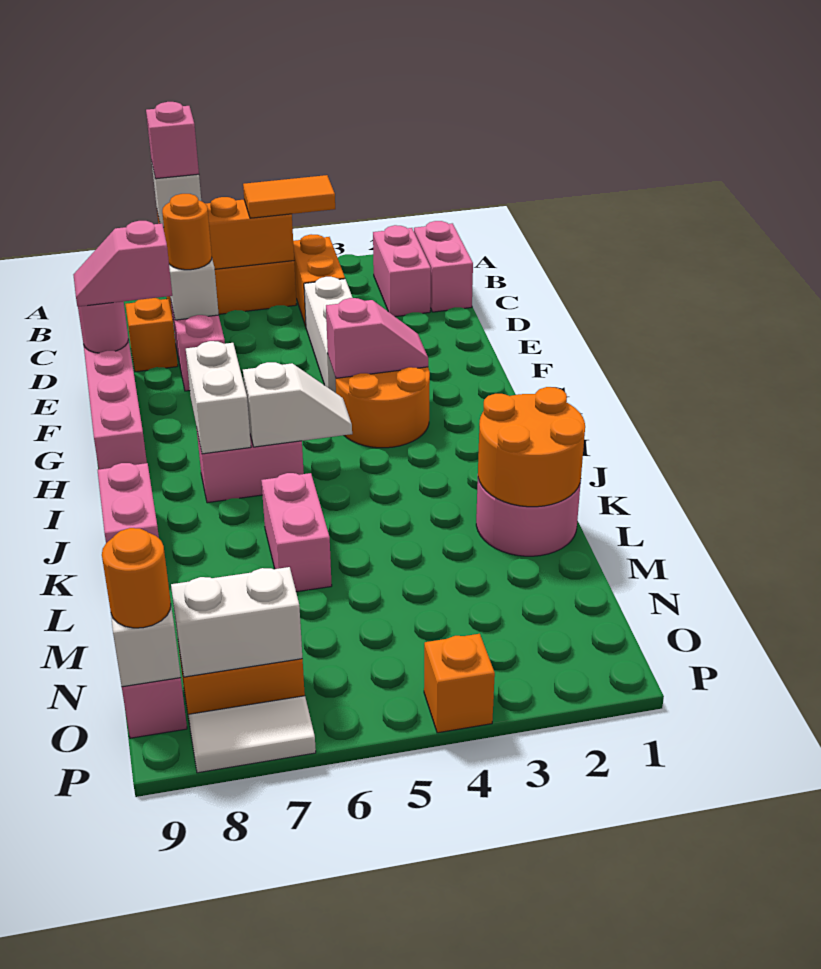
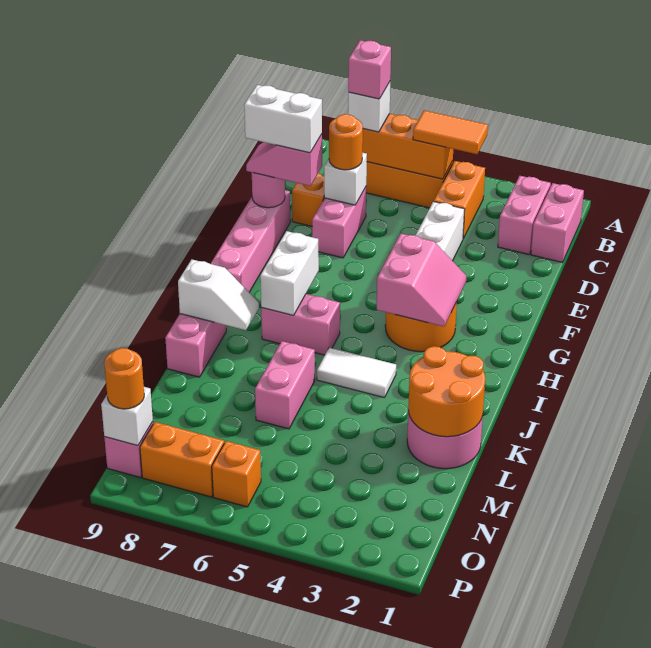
pink slope G3:G4 level 2 top 4 -> pink slope G3:H4 level 2 top 4
white slope I5:I6 level 2 top 6 -> white slope J8:J9 level 2 top 9
white brick O7:O8 level 2 -> white brick E8:E9 level 4
orange brick P4 level 1 -> orange brick O6 level 1
white tile P7:P8 level 1 -> white tile J4:J5 level 1

